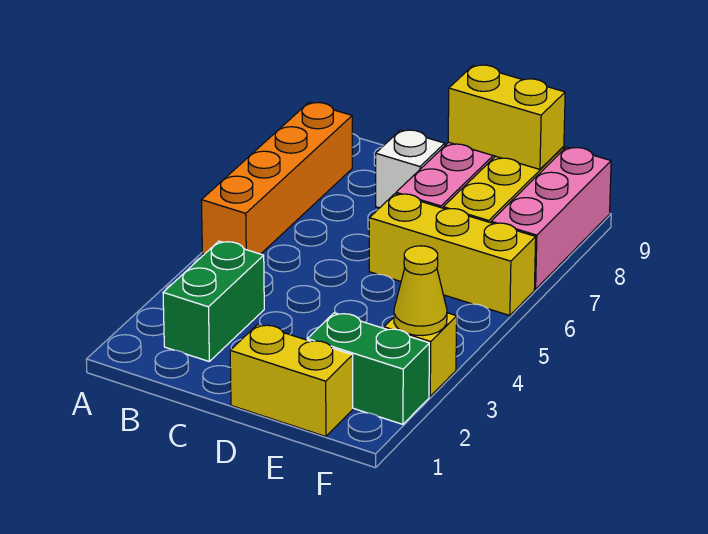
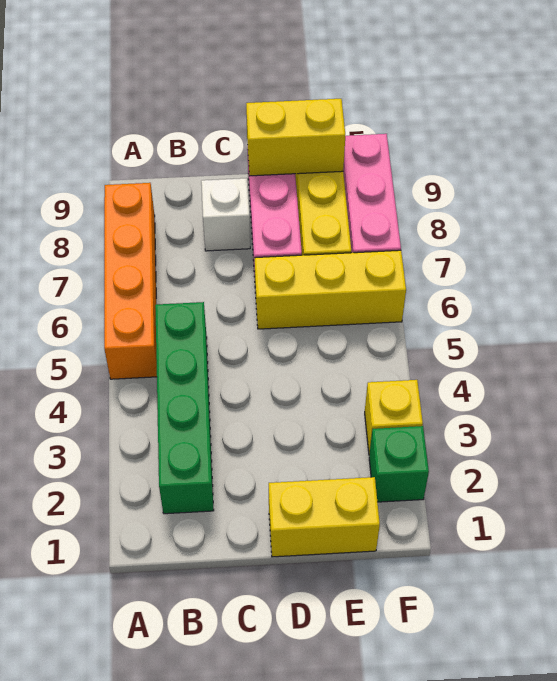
green brick B2:B3 level 1 -> green brick B2:B5 level 1
green brick E2:F2 level 1 -> green brick F2 level 1
yellow cone F3 level 2 -> none

